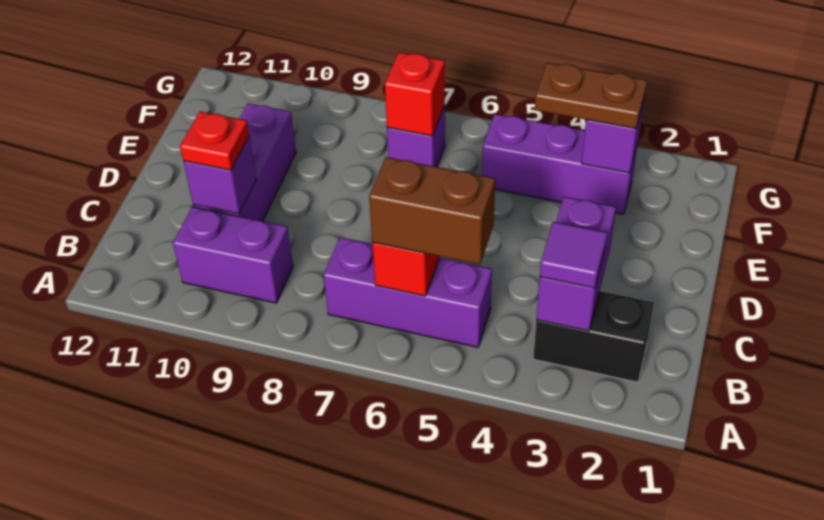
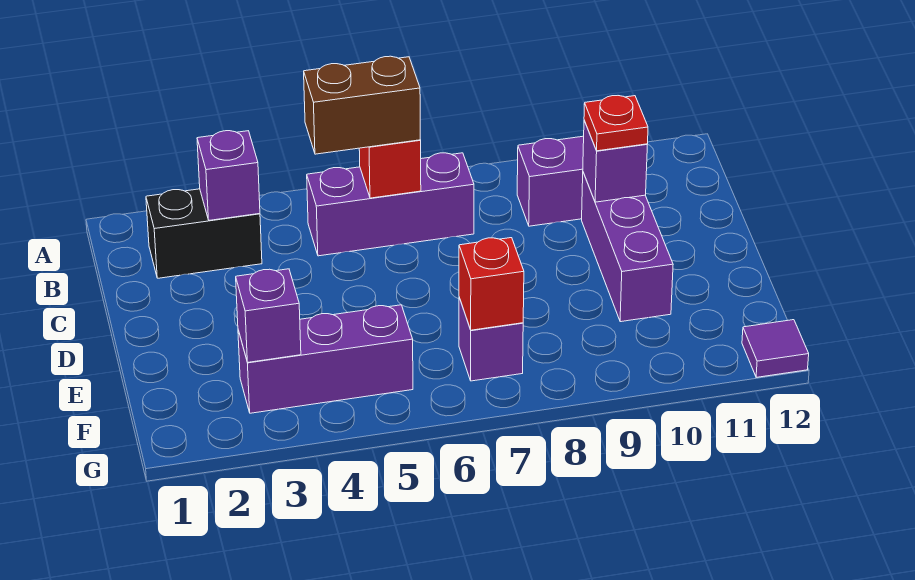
purple brick B3:C3 level 2 -> purple brick B3 level 2
purple tile B3 level 3 -> purple tile G12 level 1
brown plate F3:F4 level 3 -> none

